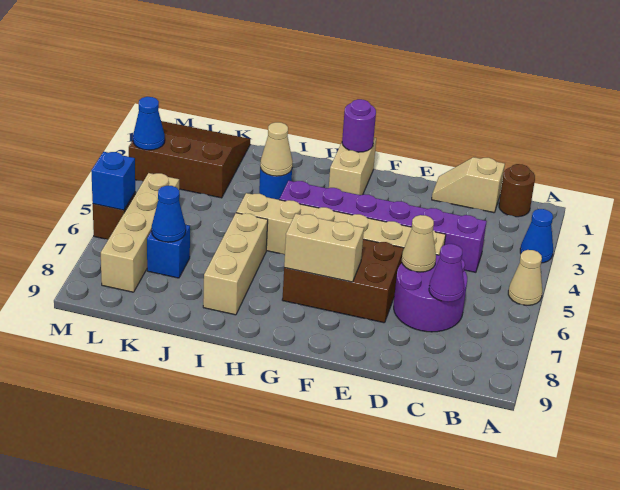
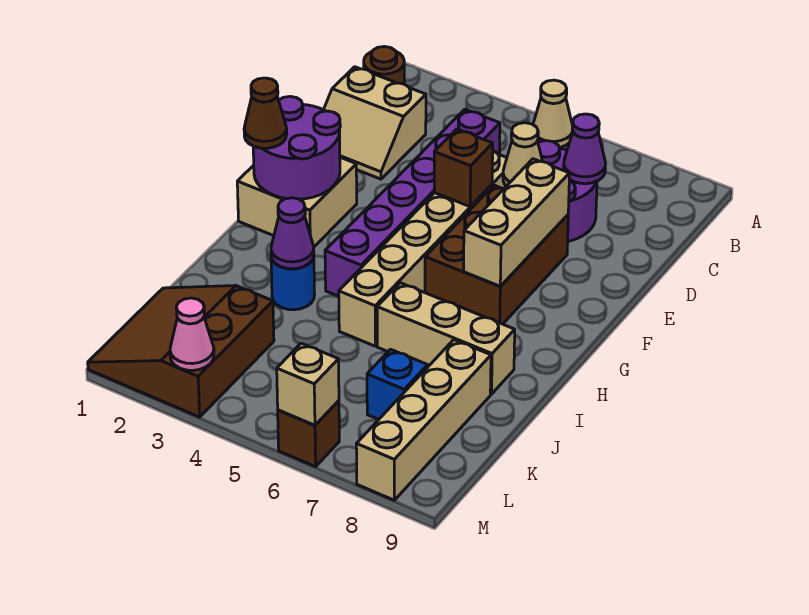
blue cone A3 level 1 -> none
tan slope C1:D1 level 1 top C -> tan slope C1:D2 level 1 top C
none -> brown brick E5 level 2
tan brick F7:G7 level 2 -> tan brick E7:G7 level 2
tan brick G1:G2 level 1 -> tan brick F1:G2 level 1
purple round brick G1 level 2 -> purple round brick F1:G2 level 2
none -> brown cone G1 level 3
tan cone I3 level 2 -> purple cone I3 level 2
blue cone K7 level 2 -> none
tan brick L5:L8 level 1 -> tan brick J8:M8 level 1
blue cone M3 level 2 -> pink cone M3 level 2
blue brick M6 level 2 -> tan brick M6 level 2

